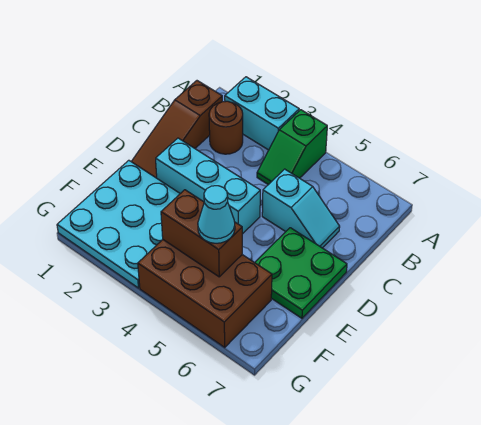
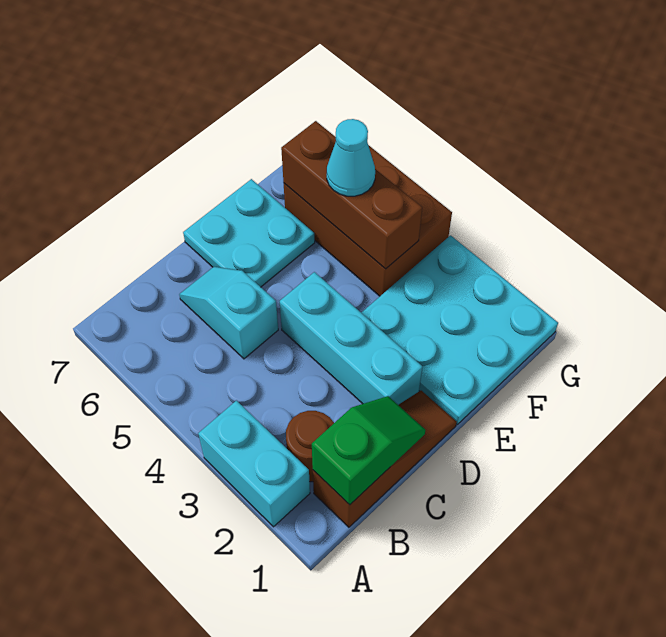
green slope A4:B4 level 1 top A -> green slope B1:C1 level 2 top B
green plate D6:E7 level 1 -> cyan plate D6:E7 level 1
brown brick F4:F5 level 2 -> brown brick F4:F6 level 2

